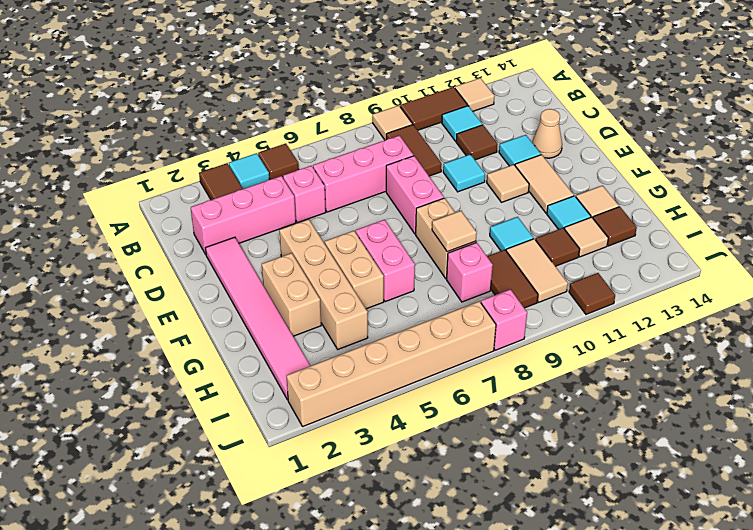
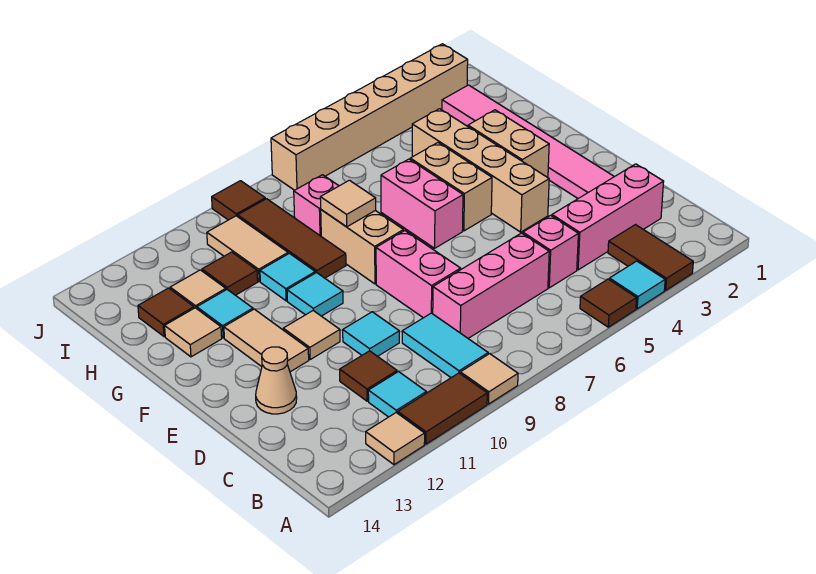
brown tile B9:C9 level 1 -> cyan tile B9:C9 level 1
cyan tile D12 level 1 -> cyan tile F10 level 1
brown tile H9:I9 level 1 -> brown tile G9:I9 level 1
pink brick J8 level 1 -> none
brown tile J11 level 1 -> brown tile J9 level 1

